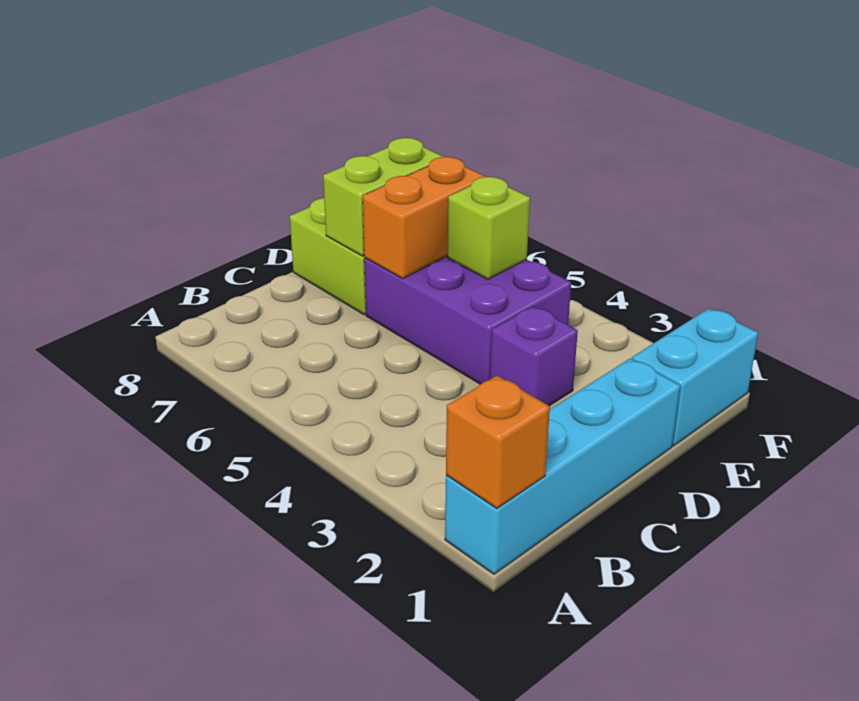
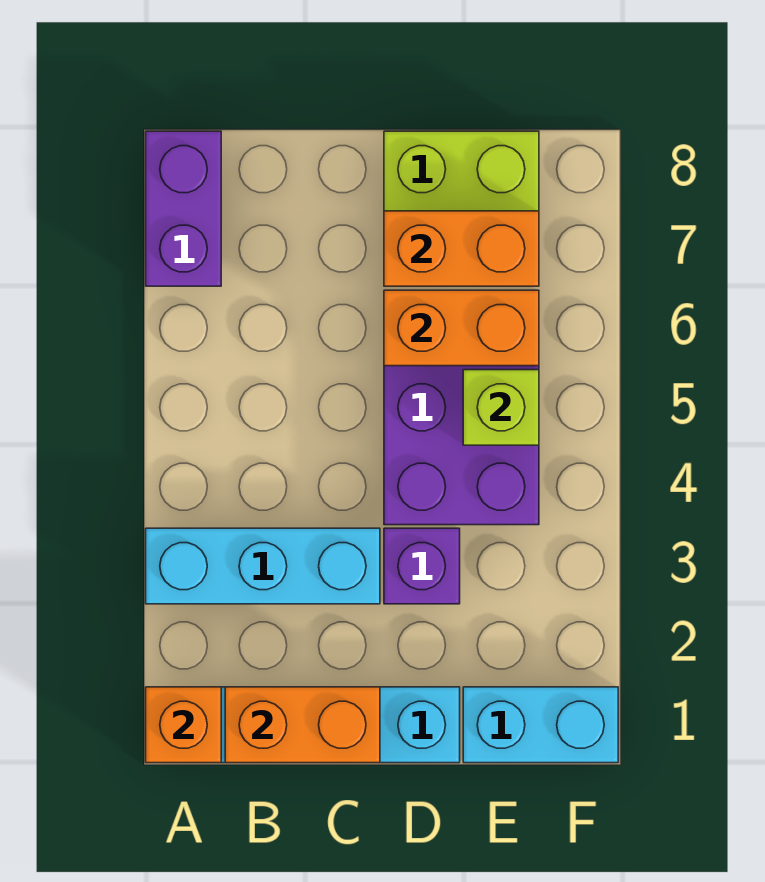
none -> cyan brick A3:C3 level 1
none -> purple brick A7:A8 level 1
none -> orange brick B1:C1 level 2
lime brick D7:E7 level 2 -> orange brick D7:E7 level 2

